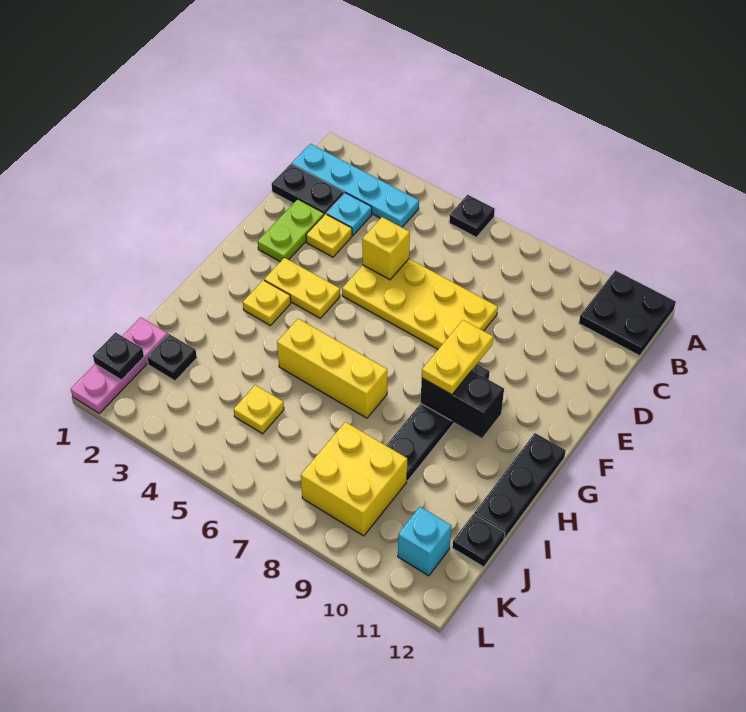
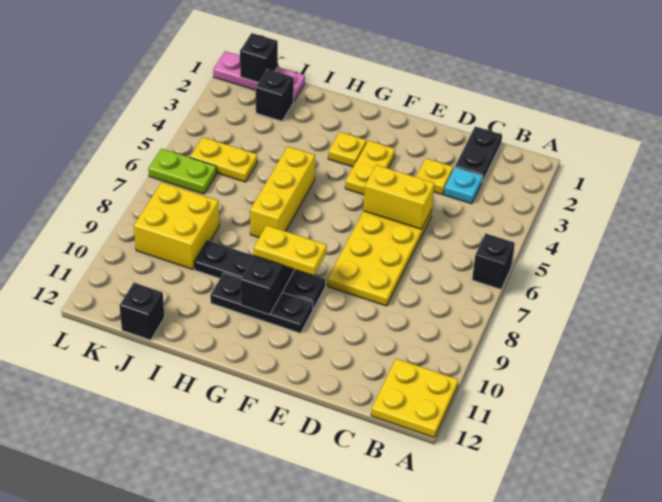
black plate A6 level 1 -> black brick A6 level 1
black plate A11:B12 level 1 -> yellow plate A11:B12 level 1
cyan plate B1:B4 level 1 -> none
lime plate D2:E2 level 1 -> lime plate K6:L6 level 1
yellow brick D5 level 2 -> yellow brick D5:E5 level 2
black plate G12:I12 level 1 -> black plate F10:H10 level 1
black plate J2 level 1 -> black brick J2 level 1
yellow plate J5 level 1 -> yellow plate J5:K5 level 1
black plate J12 level 1 -> black brick J12 level 1
black plate K1 level 2 -> black brick K1 level 2
cyan brick K11 level 1 -> none

